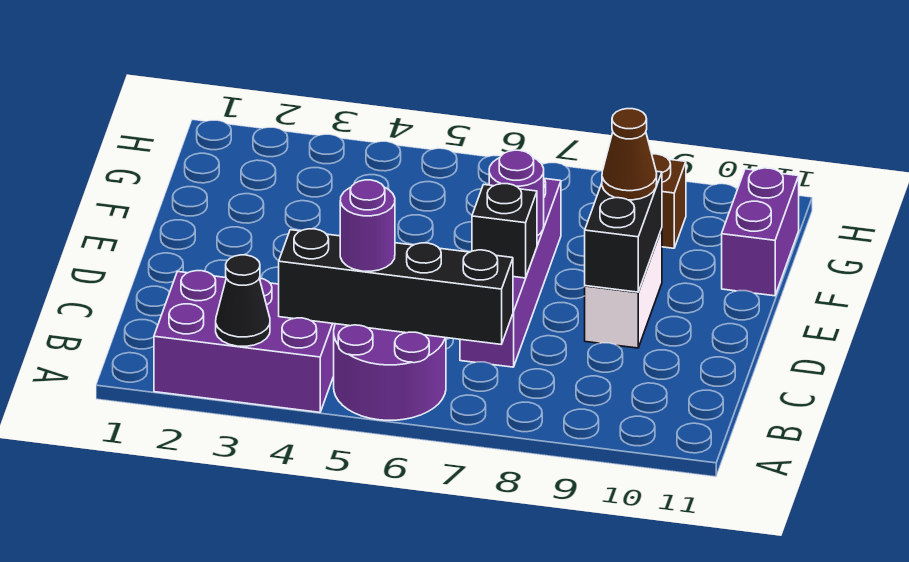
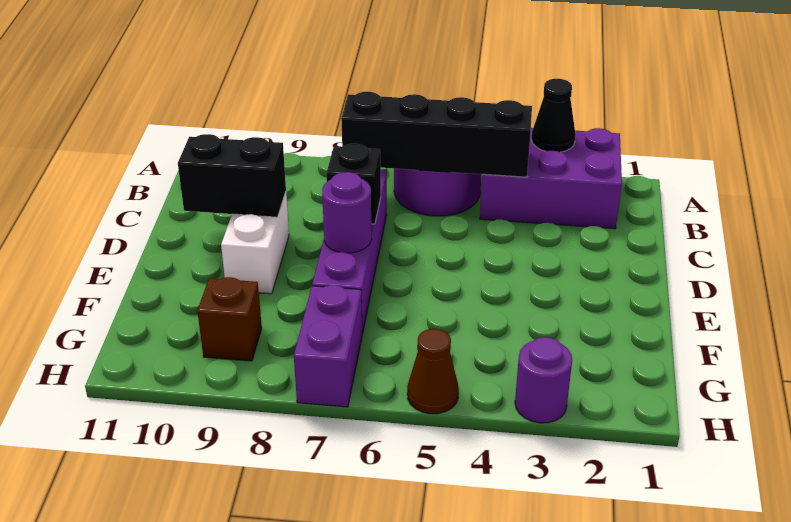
purple round brick B5 level 3 -> purple round brick H3 level 1
black brick D9:E9 level 2 -> black brick D9:D10 level 2
brown cone E9 level 3 -> brown cone H5 level 1
purple brick F11:G11 level 1 -> purple brick G7:H7 level 1

